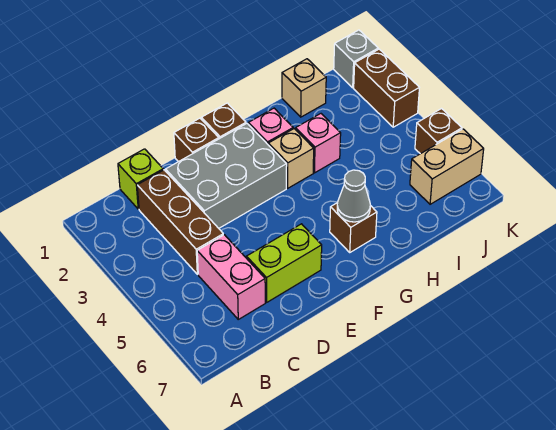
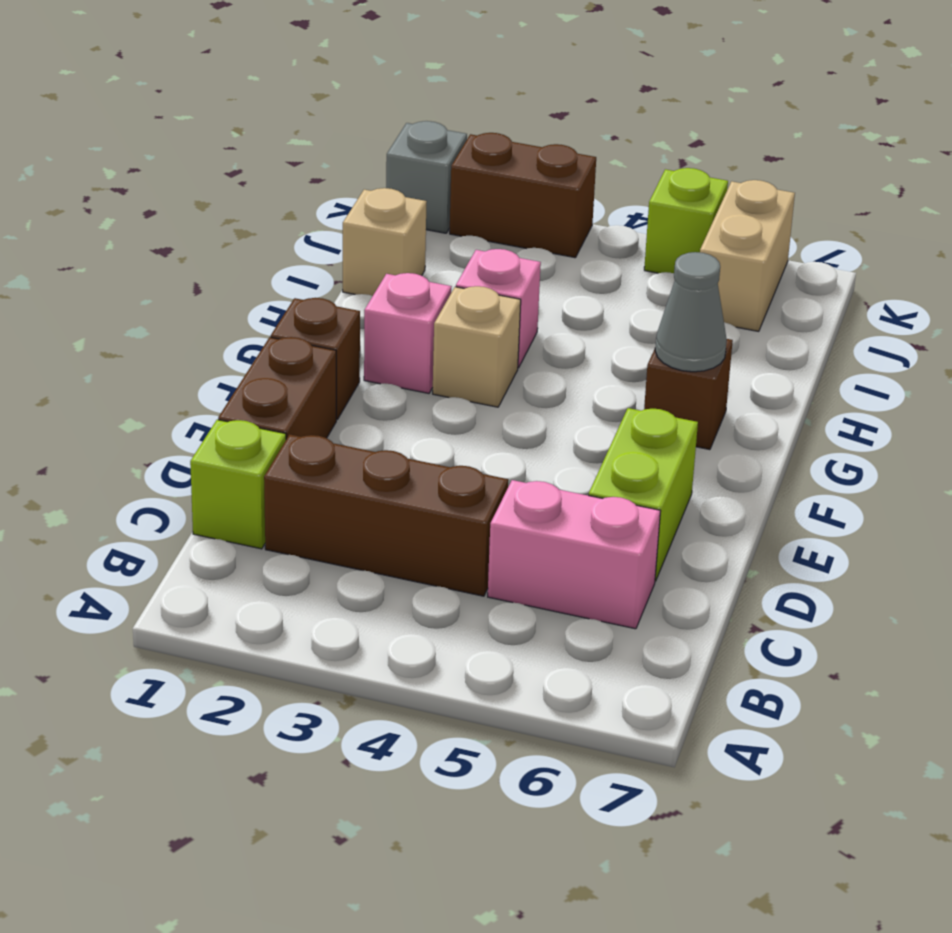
grey brick D2:F3 level 1 -> none
brown brick E1 level 1 -> brown brick D1:E1 level 1
brown brick K5 level 1 -> lime brick K5 level 1

